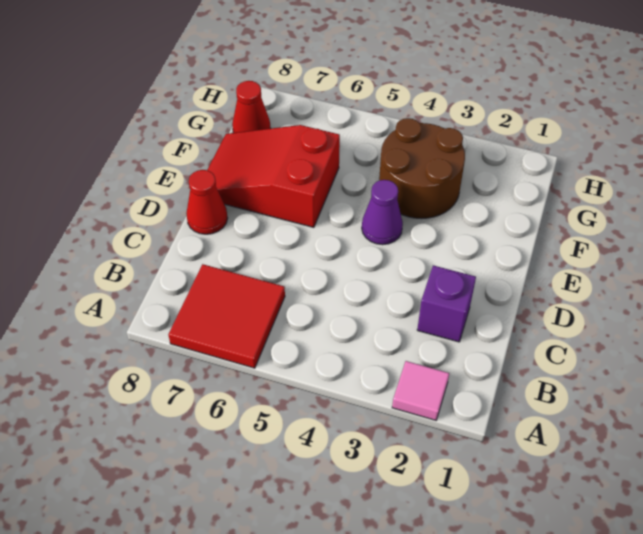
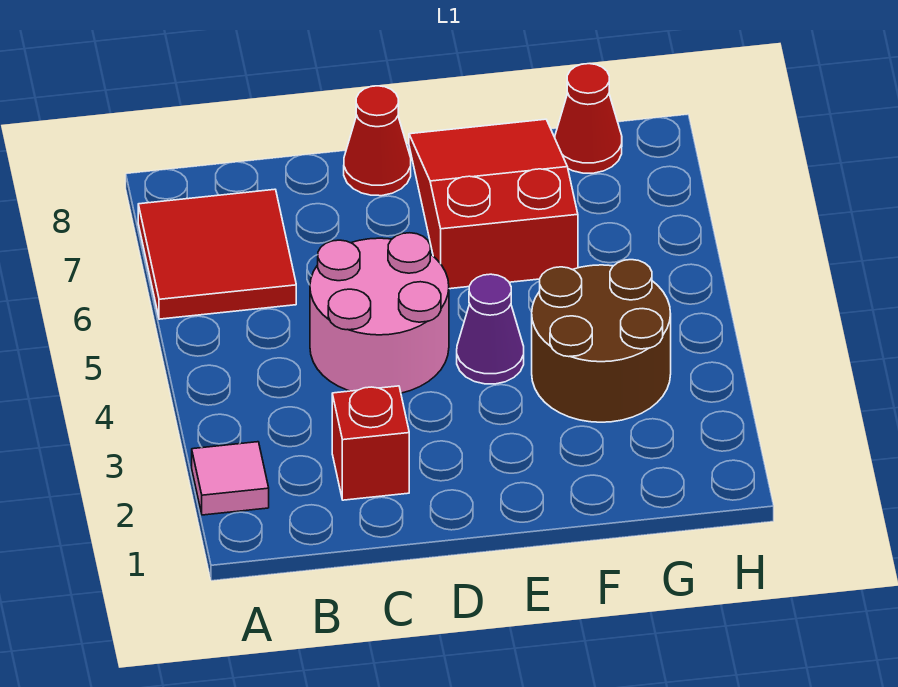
purple brick C2 level 1 -> red brick C2 level 1
none -> pink round brick C4:D5 level 1

